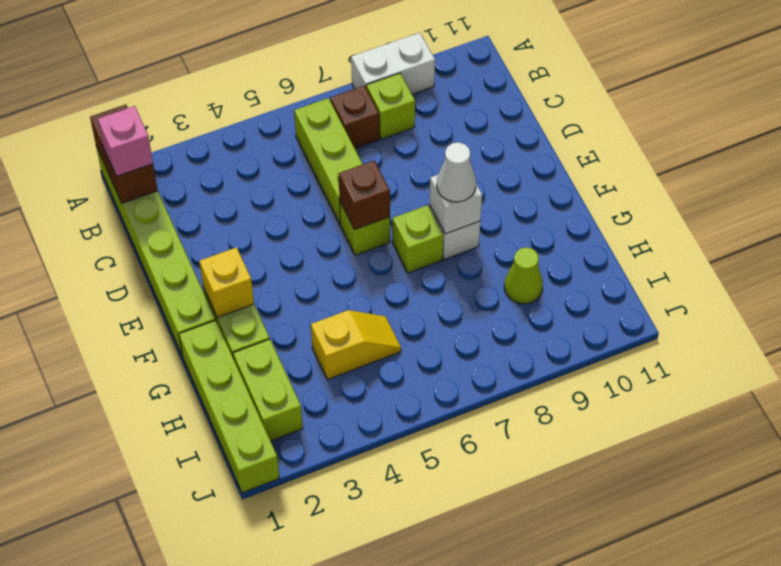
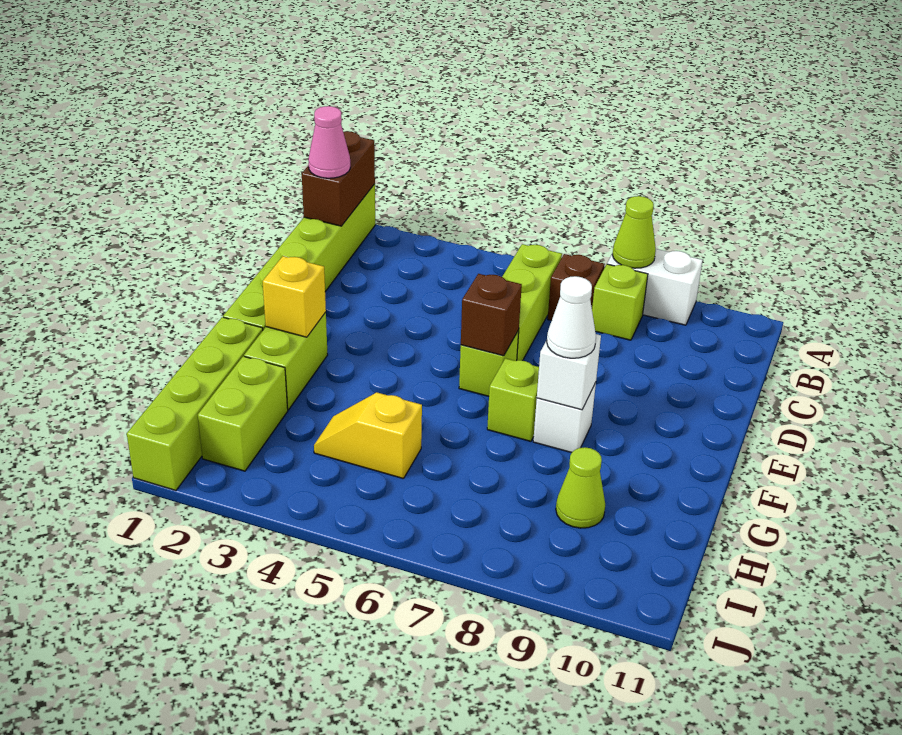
none -> lime cone A8 level 2
pink brick B1 level 3 -> pink cone B1 level 3
yellow slope H4:H5 level 1 top 4 -> yellow slope H4:H5 level 1 top 5

